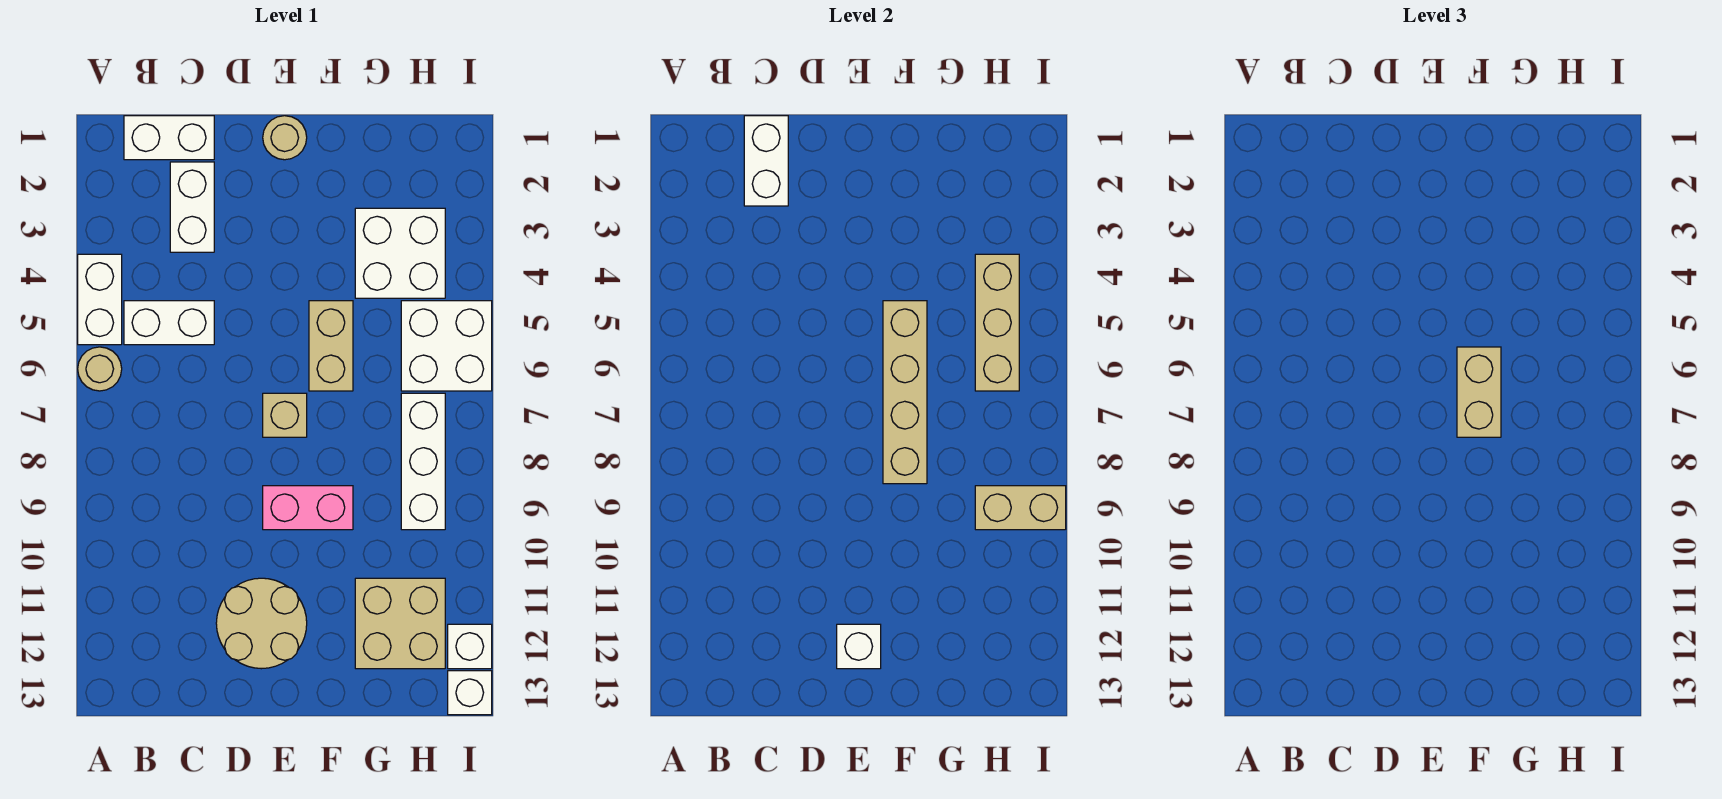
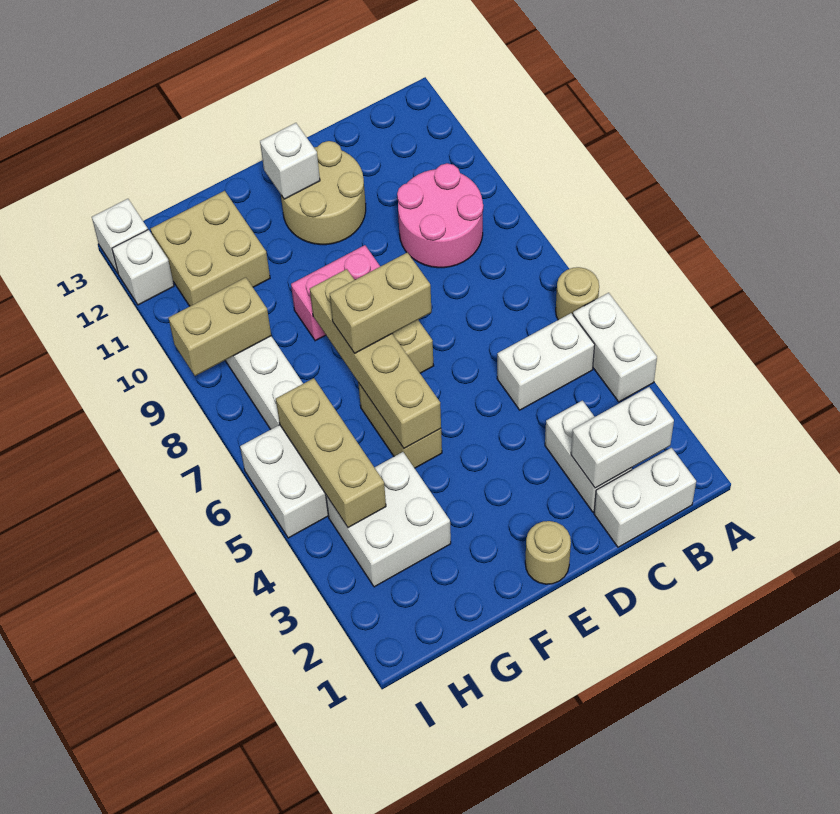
none -> pink round brick B9:C10 level 1
white brick C1:C2 level 2 -> white brick B2:C2 level 2
tan brick F6:F7 level 3 -> tan brick E7:F7 level 3

